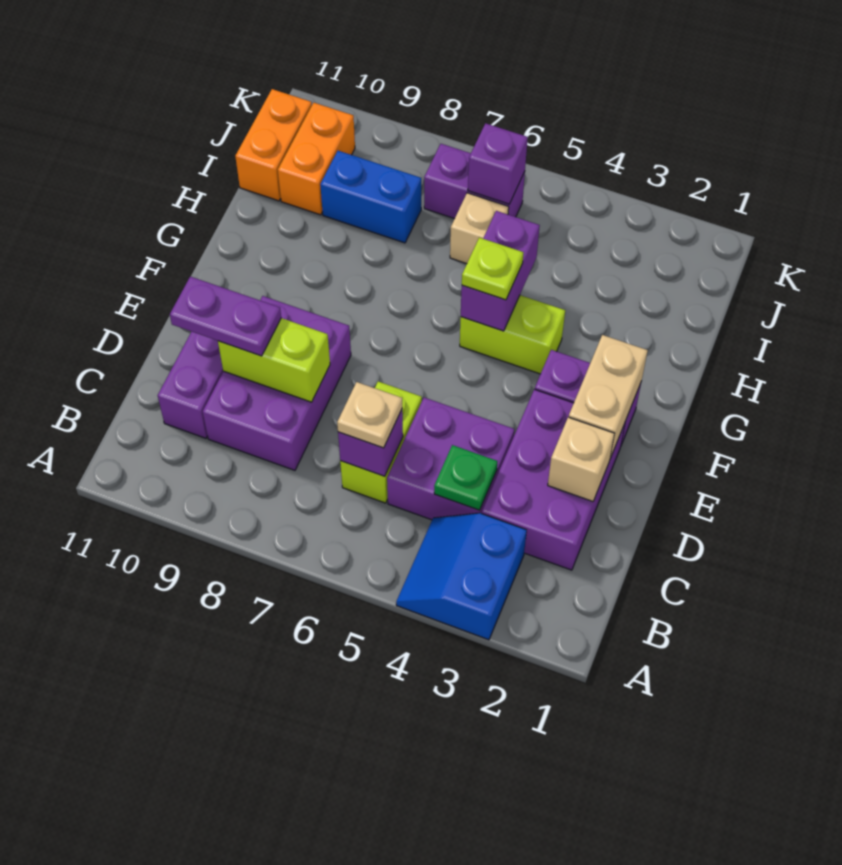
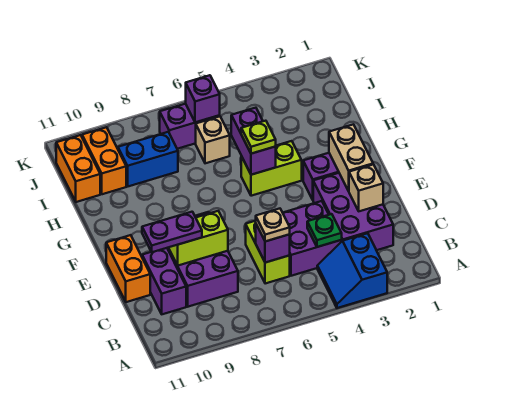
none -> orange brick D11:E11 level 1

